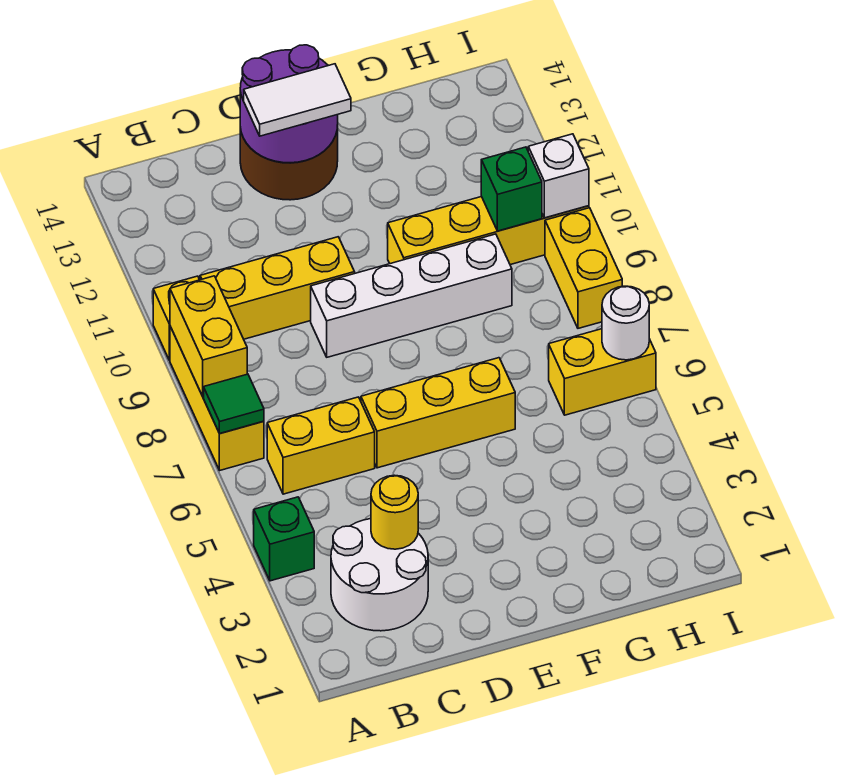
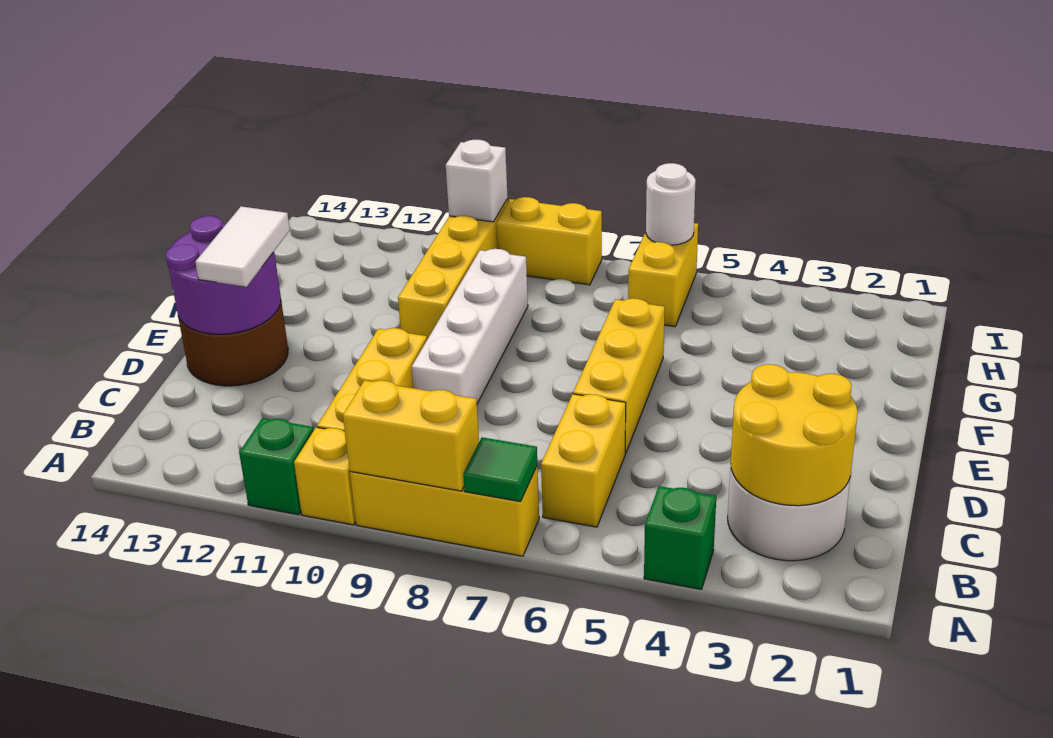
yellow round brick C3 level 2 -> yellow round brick B2:C3 level 2
green brick H10 level 2 -> green brick A11 level 1

